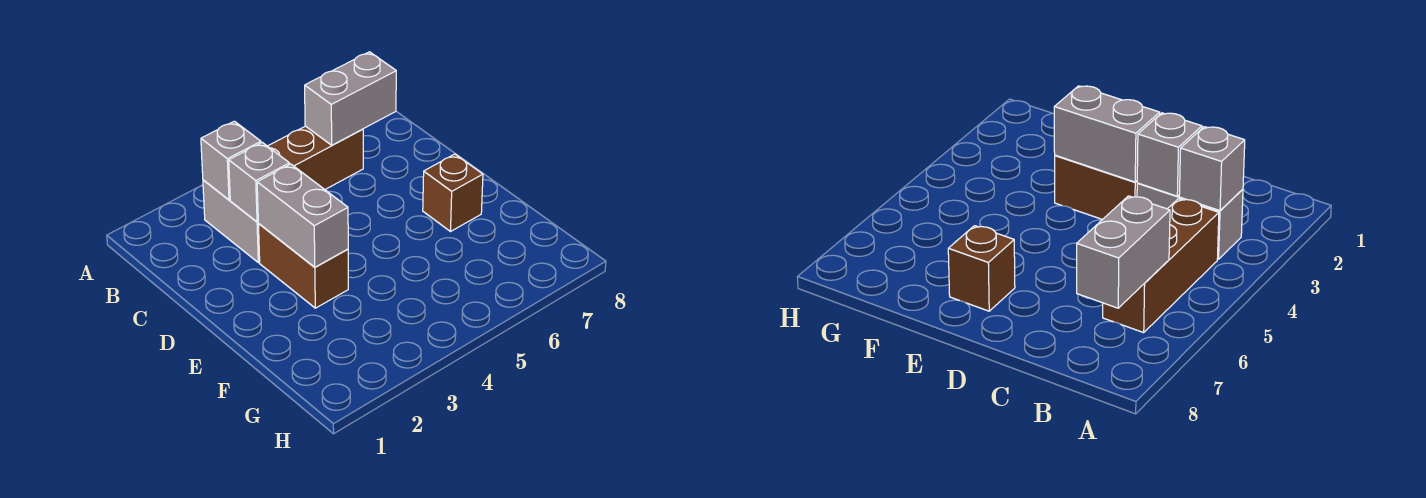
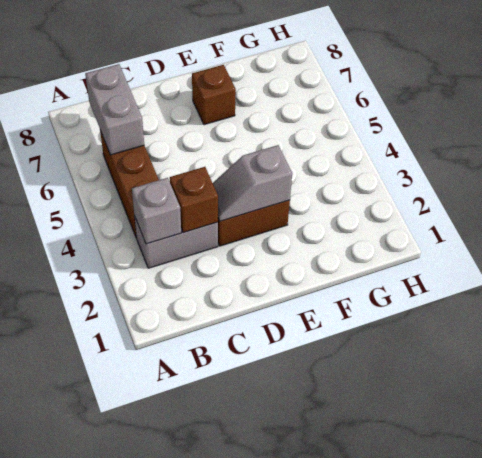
grey brick C3 level 2 -> brown brick C3 level 2
grey brick D3:E3 level 2 -> grey slope D3:E3 level 2 top E

